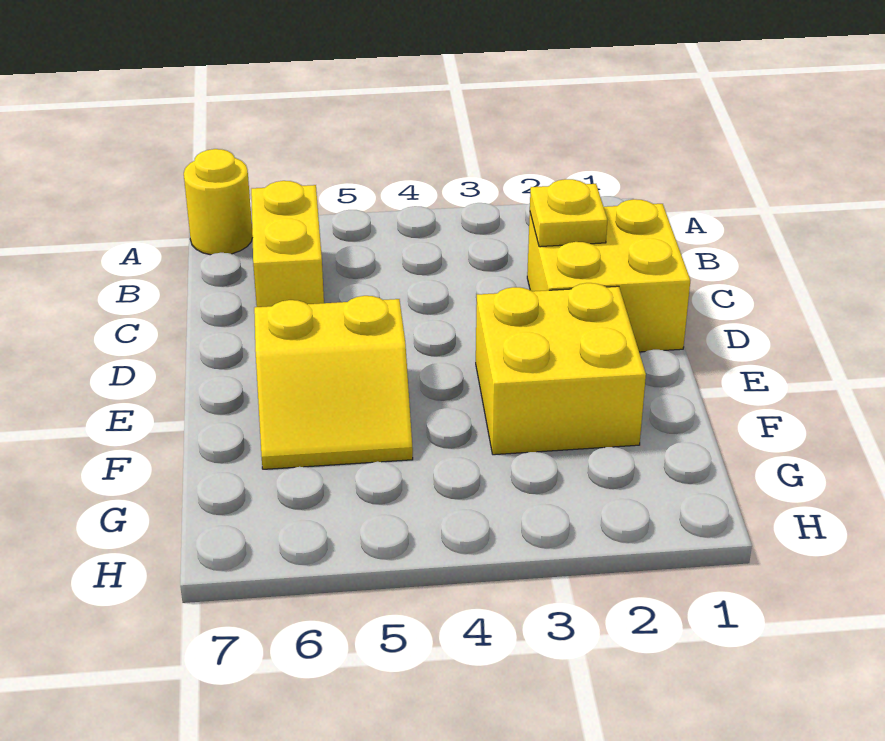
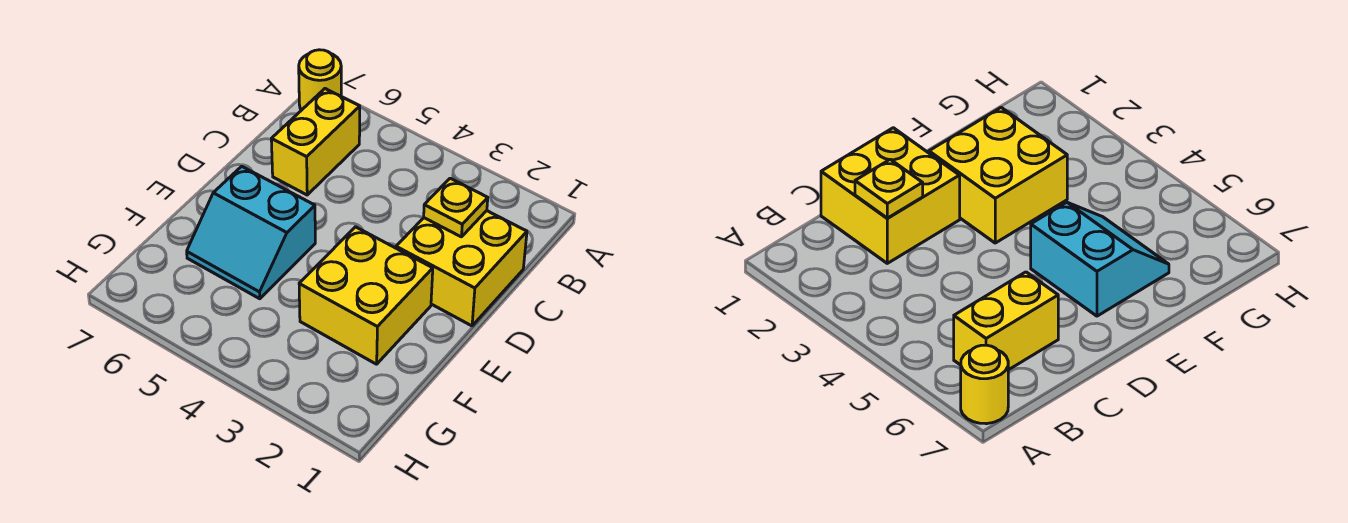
yellow slope E5:F6 level 1 top E -> cyan slope E5:F6 level 1 top E

